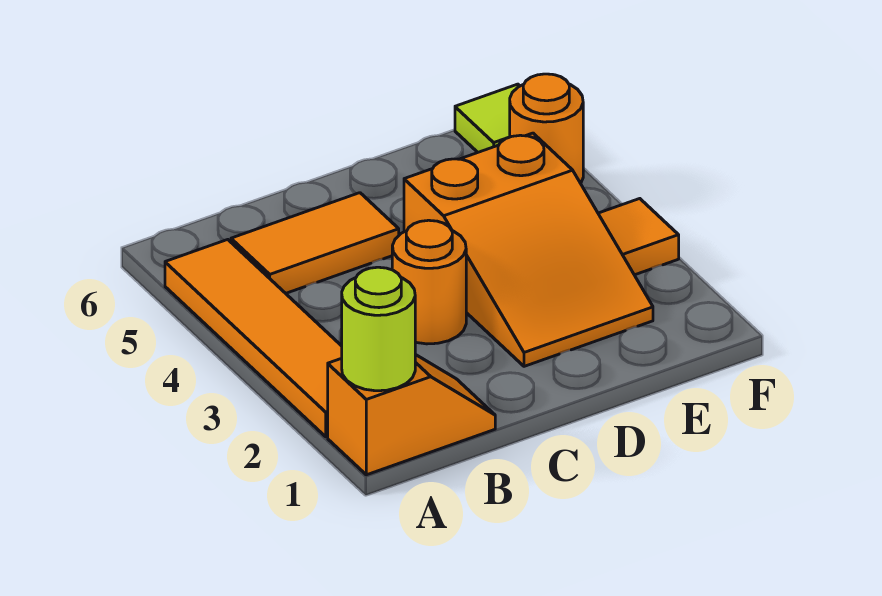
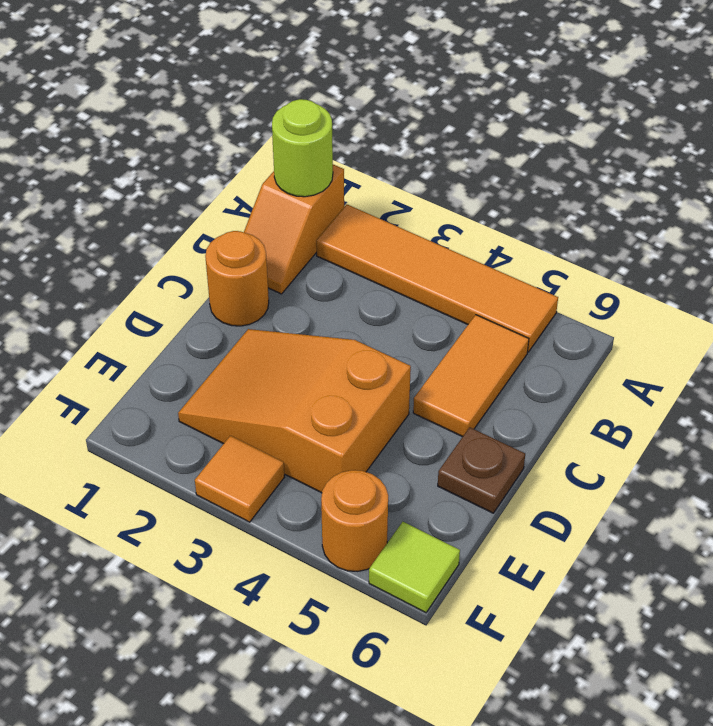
orange round brick C3 level 1 -> orange round brick C1 level 1
none -> brown plate D6 level 1

